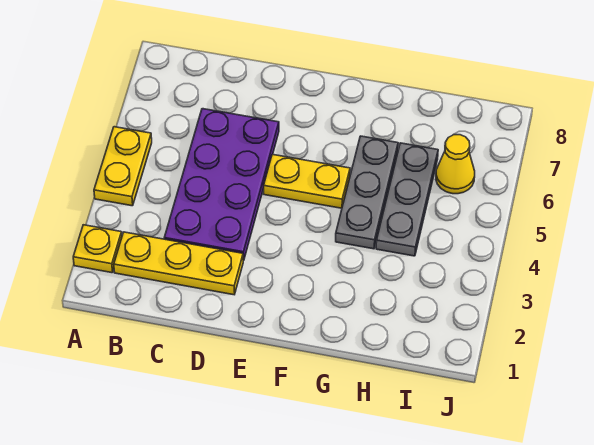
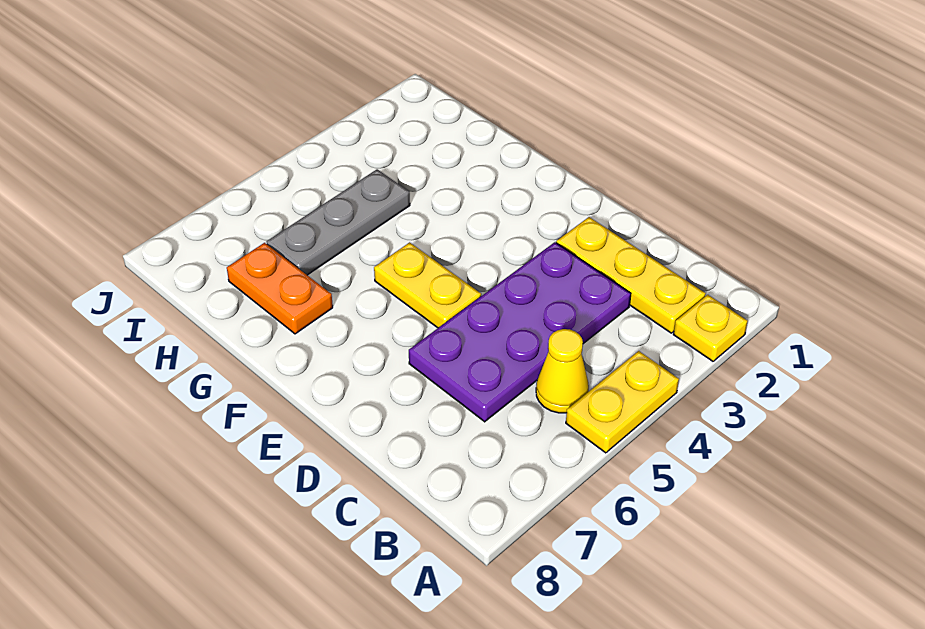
grey plate G4:G6 level 1 -> none
none -> orange plate G7:H7 level 1
yellow cone I6 level 1 -> yellow cone B5 level 1

